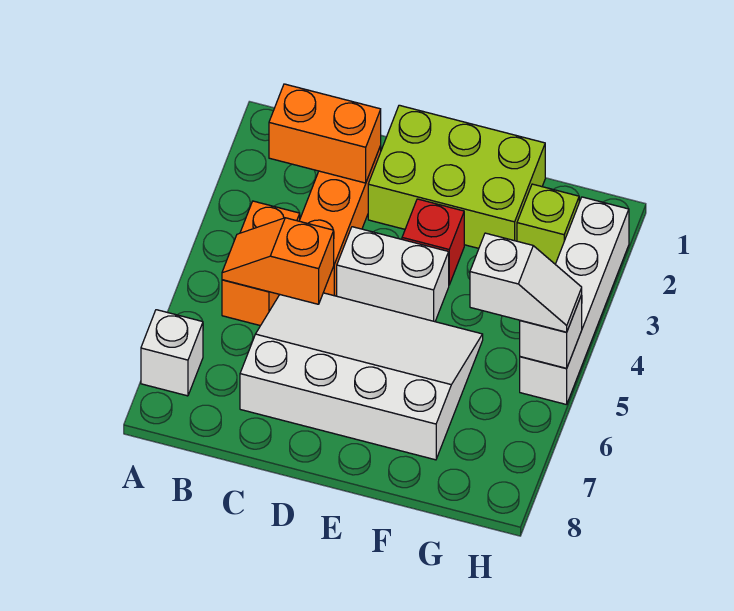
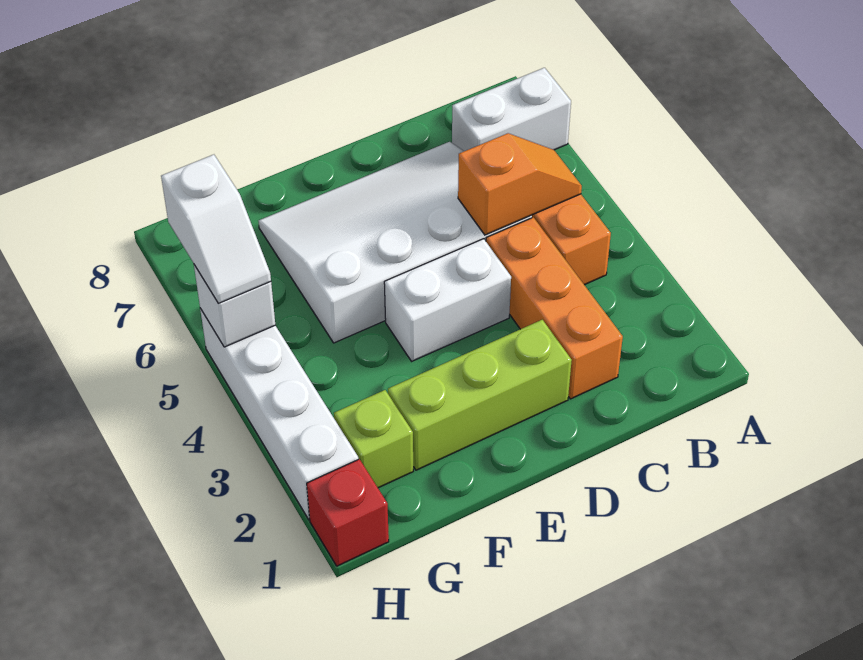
white brick A7 level 1 -> white brick A7:B7 level 1
orange brick B2:C2 level 2 -> none
white slope C5:F7 level 1 top 7 -> white slope C5:F7 level 1 top 5
lime brick D1:F2 level 1 -> lime brick D2:F2 level 1
red brick E3 level 1 -> red brick H1 level 1
white slope G5:H5 level 3 top G -> white slope H5:H6 level 3 top 6

